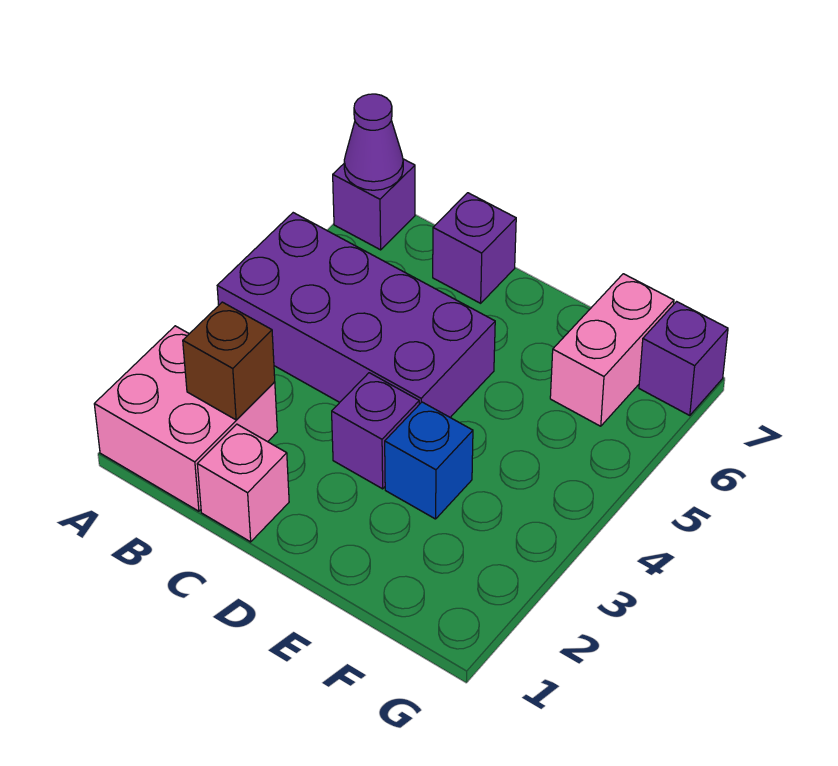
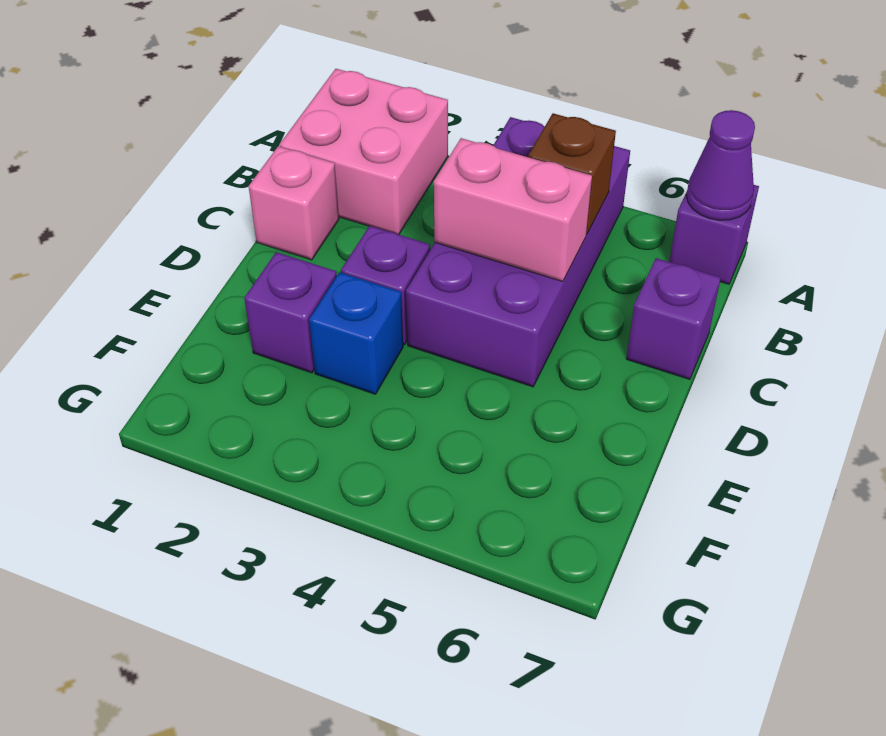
brown brick B2 level 2 -> brown brick B5 level 2
pink brick F6:F7 level 1 -> pink brick C4:C5 level 2
purple brick G7 level 1 -> purple brick E2 level 1

